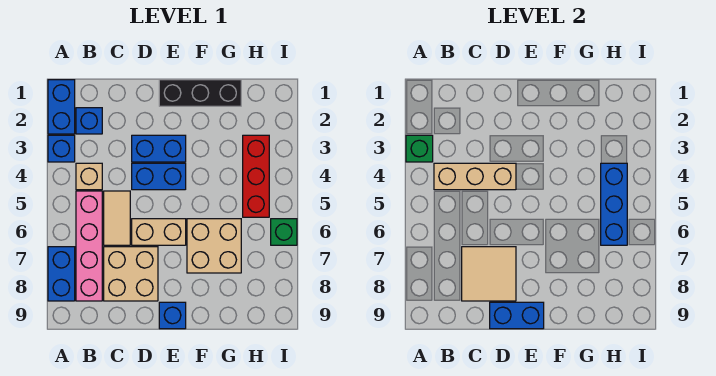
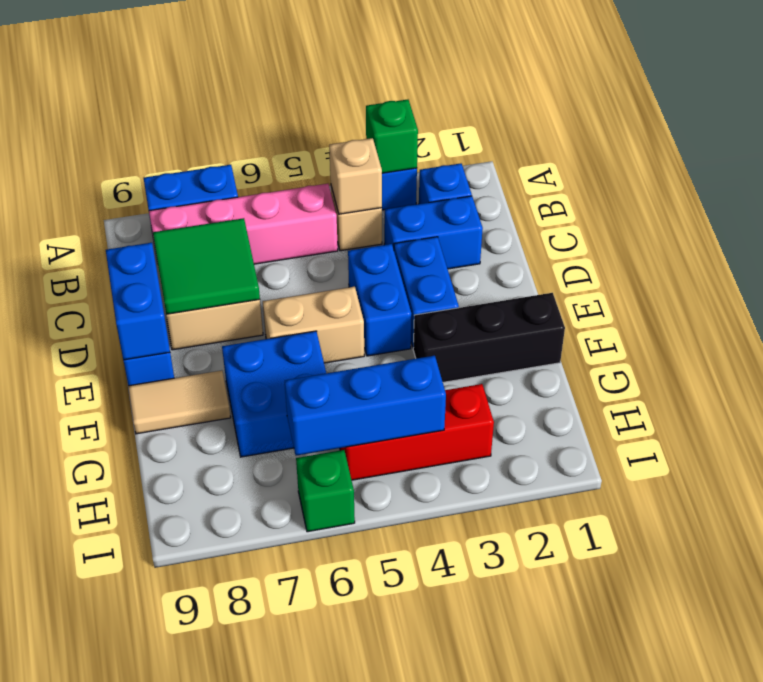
blue brick A1:A2 level 1 -> blue brick C2:C3 level 1
tan brick B4:D4 level 2 -> tan brick B4 level 2
tan tile C5:C6 level 1 -> tan tile F8:F9 level 1
tan tile C7:D8 level 2 -> green tile C7:D8 level 2
tan brick D6:E6 level 1 -> tan brick E5:E6 level 1
black brick E1:G1 level 1 -> black brick F1:F3 level 1
tan brick F6:G7 level 1 -> blue brick F6:G7 level 1

